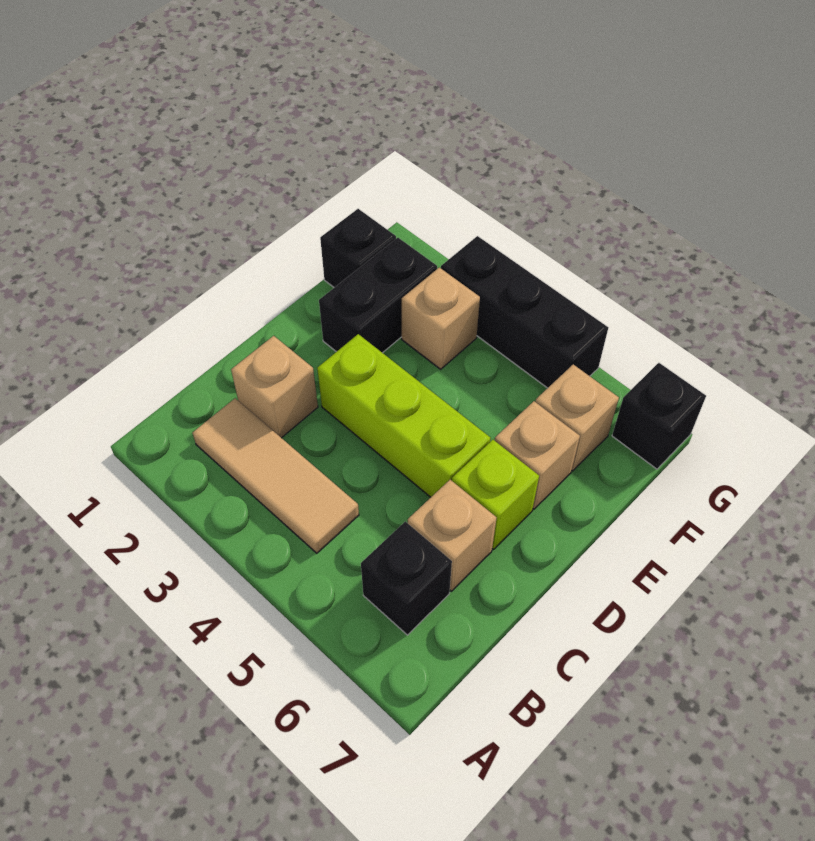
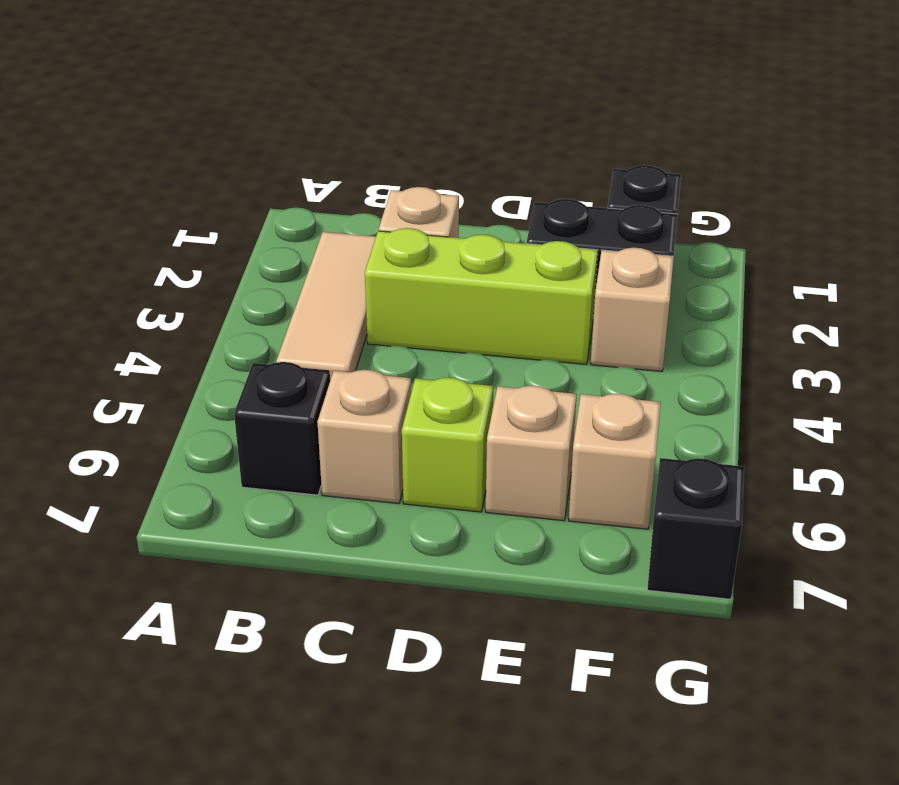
lime brick D3:D5 level 1 -> lime brick C3:E3 level 1
black brick G3:G5 level 1 -> none

